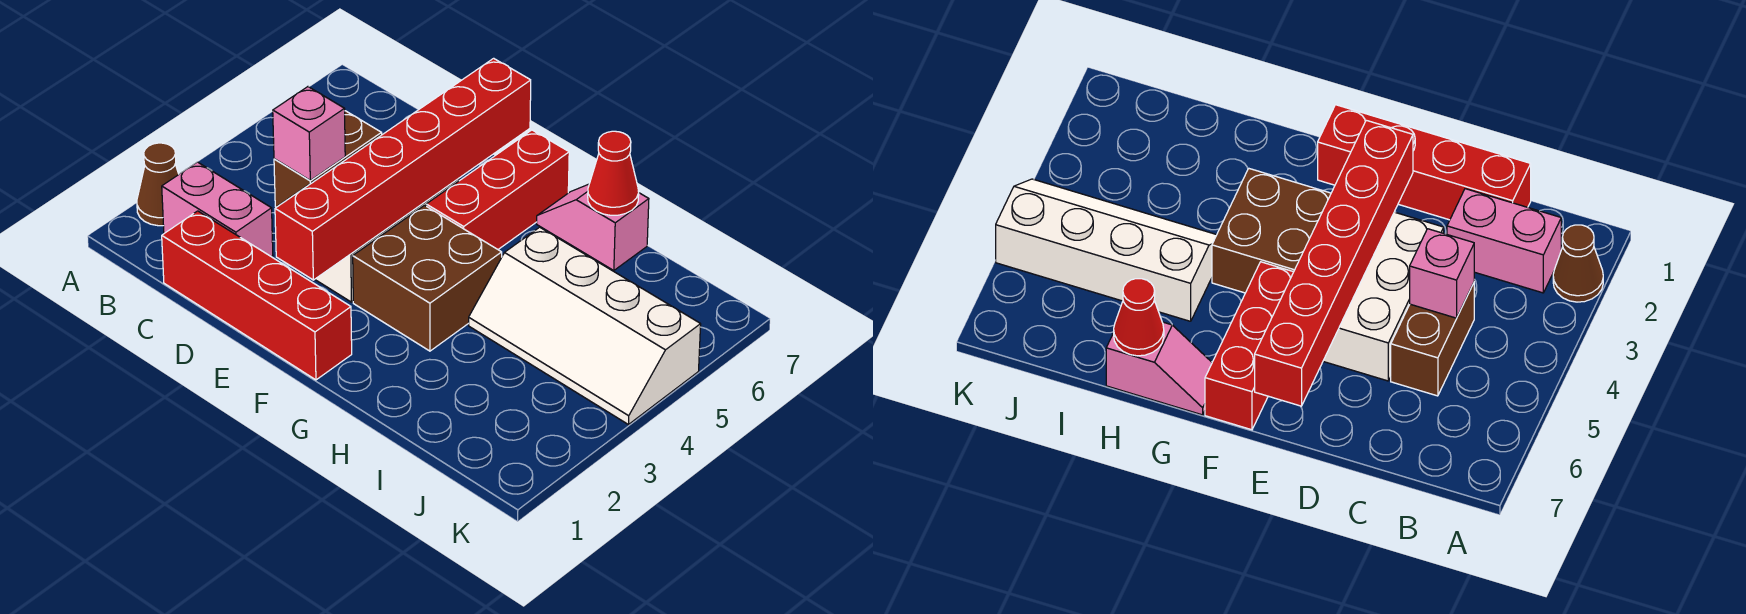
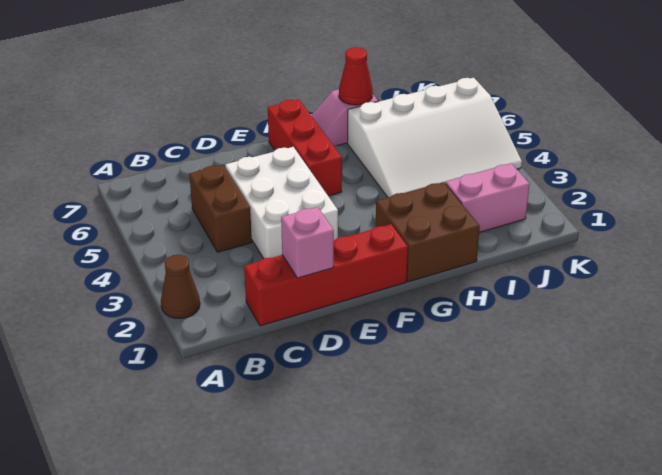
pink brick B2:C2 level 1 -> pink brick I2:J2 level 1
pink brick C4 level 2 -> pink brick D1 level 2
red brick E2:E7 level 2 -> none
brown brick F3:G4 level 1 -> brown brick G1:H2 level 1
white slope H4:K5 level 1 top 5 -> white slope H4:K6 level 1 top 6

